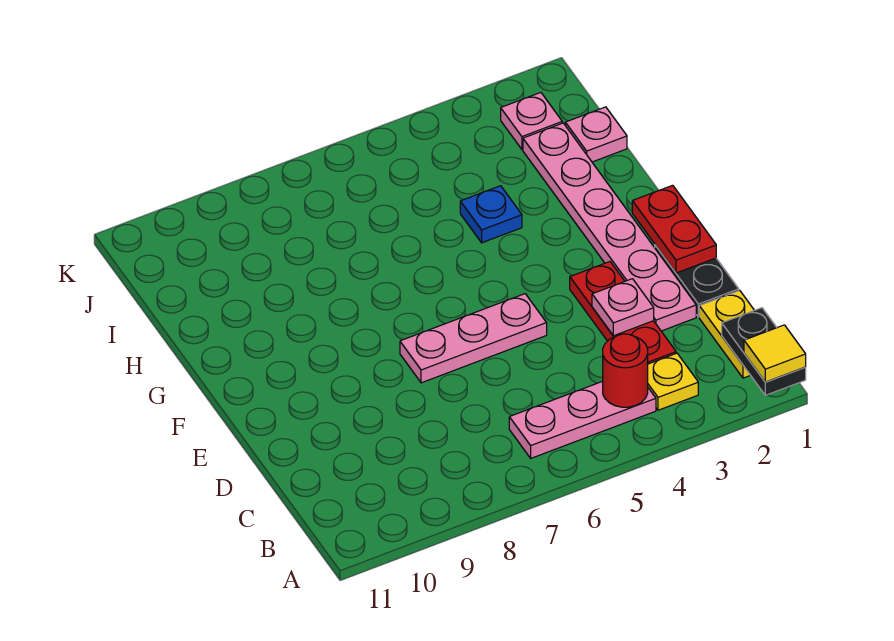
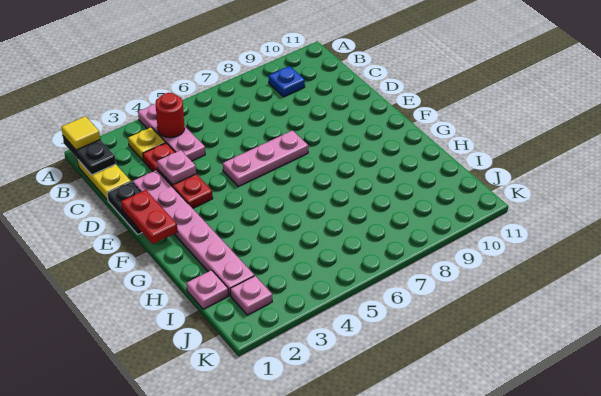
pink plate B4:B6 level 1 -> pink plate A4:C4 level 1
blue plate H4 level 1 -> blue plate B9 level 1

